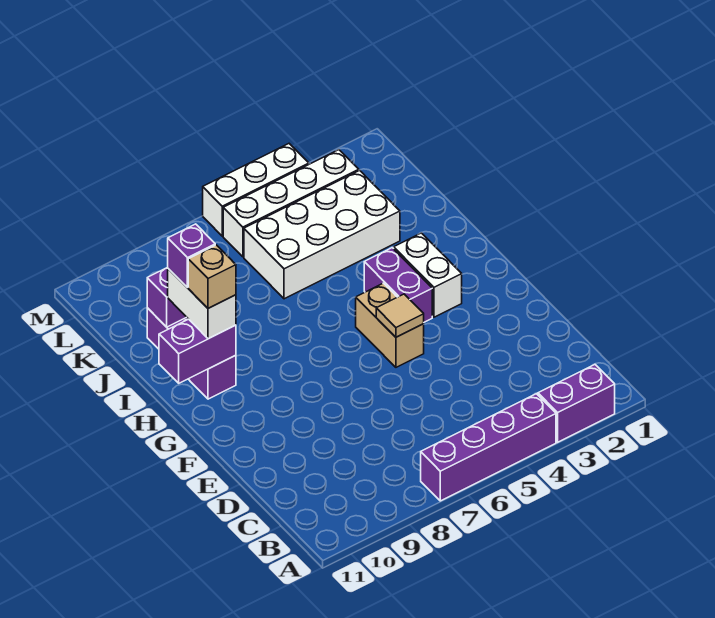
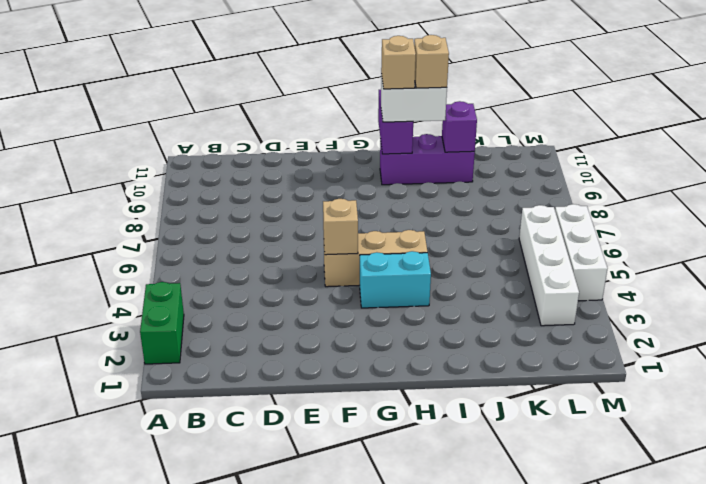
purple brick A2:A3 level 1 -> green brick A2:A3 level 1
purple brick A4:A7 level 1 -> none
tan brick F5:G5 level 1 -> tan brick F5:H5 level 1
tan tile F5 level 2 -> tan brick F5 level 2
white brick G3:H3 level 1 -> none
purple brick G4:H4 level 1 -> cyan brick G4:H4 level 1
purple brick I10 level 4 -> tan brick I10 level 4
white brick J3:K6 level 1 -> none

